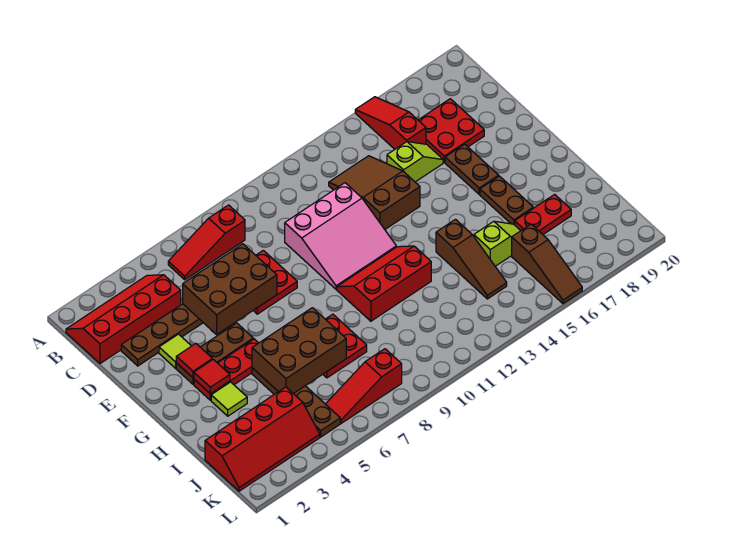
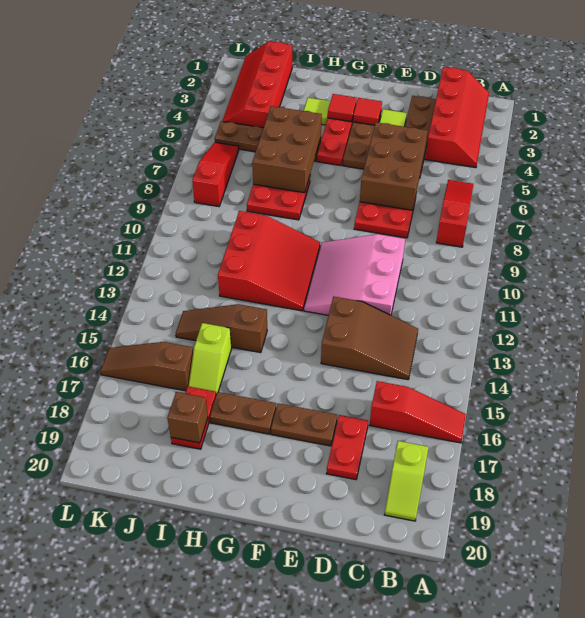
red plate C17:D18 level 1 -> red plate D17:D18 level 1
lime slope D15:D16 level 1 top 15 -> lime slope B18:B19 level 1 top 18
red slope G10:H12 level 1 top H -> red slope G10:I12 level 1 top I
none -> brown brick I18 level 2

